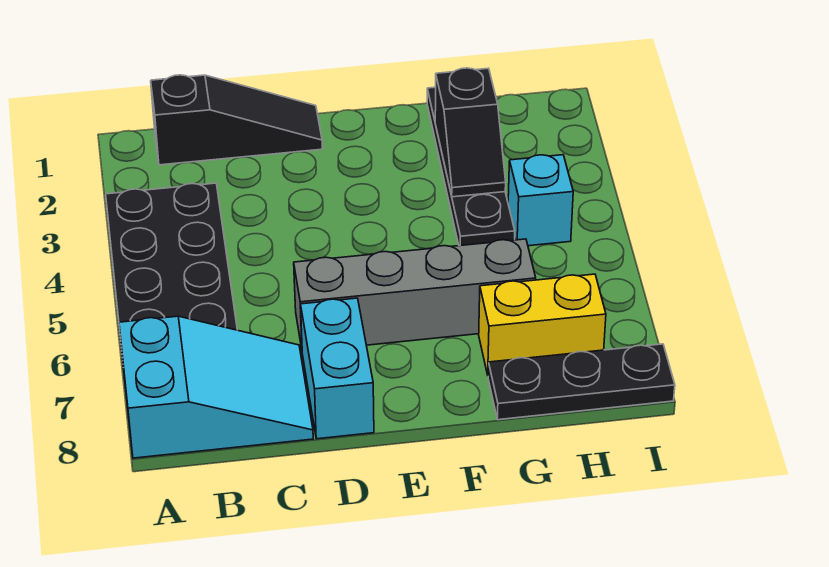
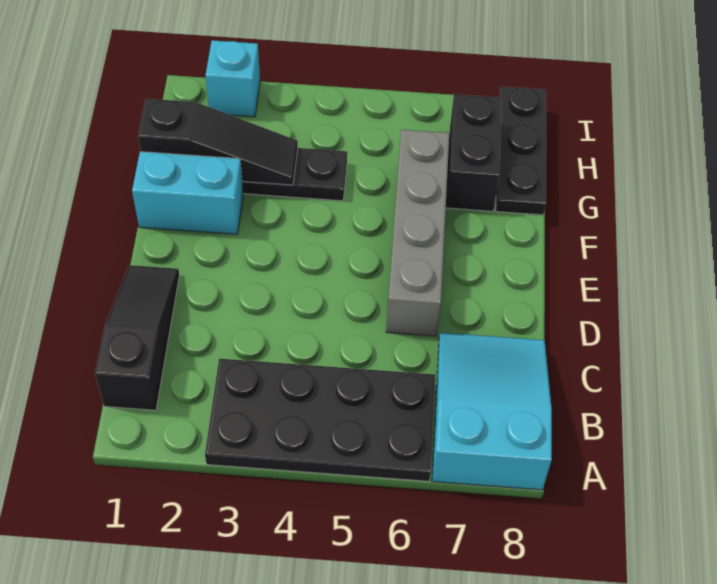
cyan brick D7:D8 level 1 -> cyan brick F1:F2 level 1
black slope G2:G3 level 2 top 2 -> black slope G1:G3 level 2 top 1
yellow brick G7:H7 level 1 -> black brick G7:H7 level 1
cyan brick H4 level 1 -> cyan brick I2 level 1

